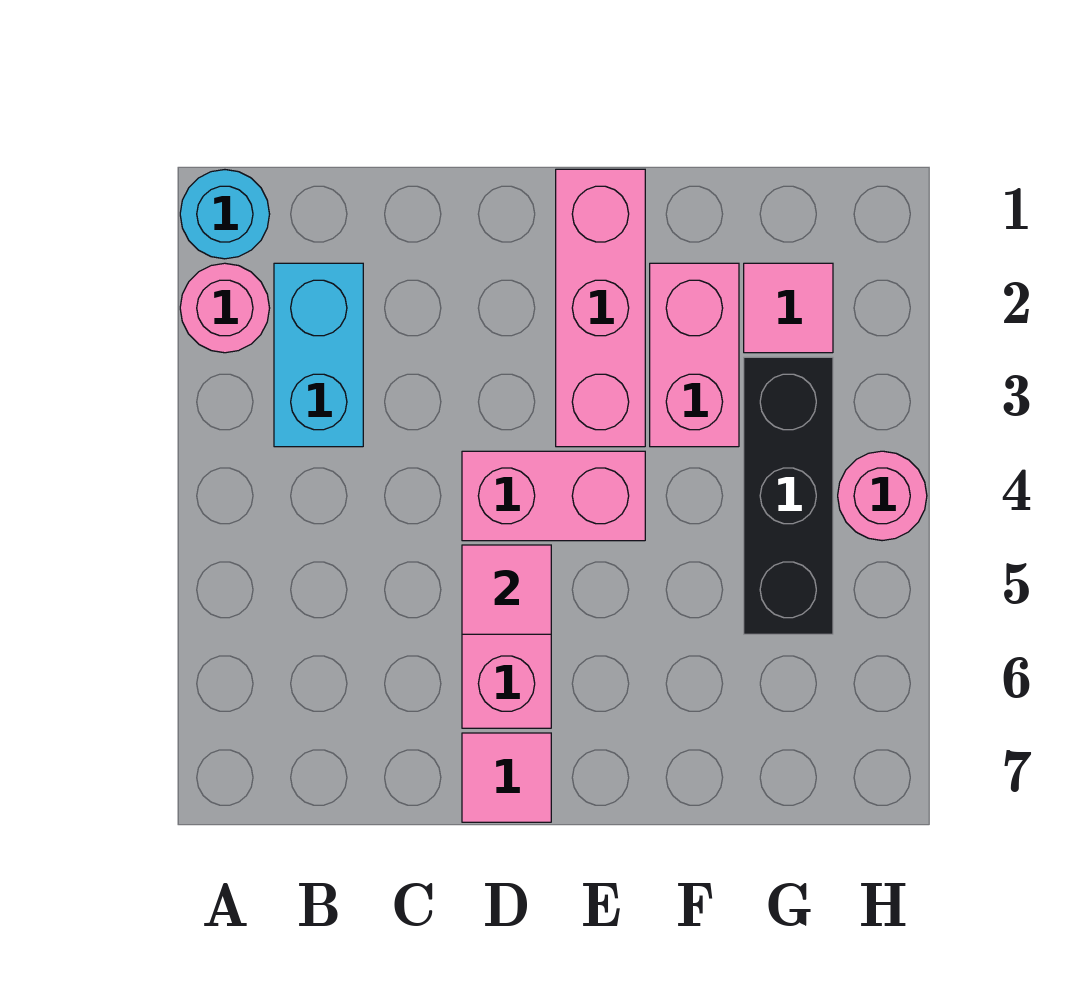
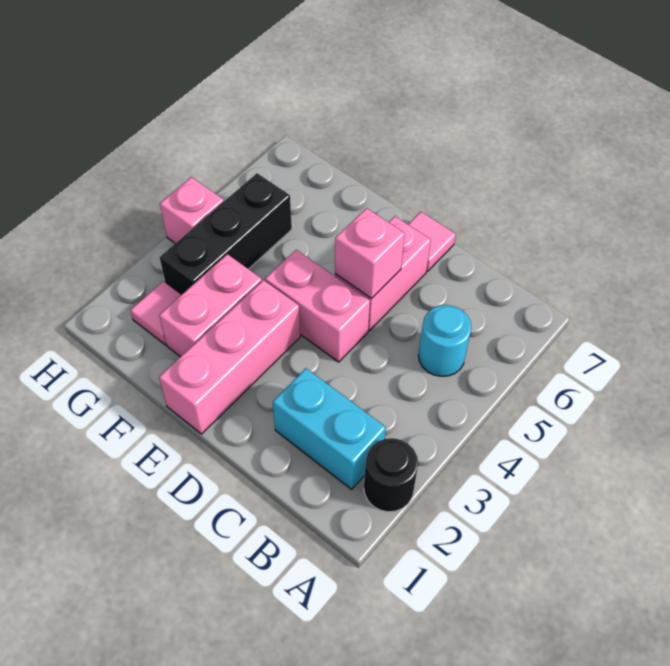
cyan round brick A1 level 1 -> cyan round brick B5 level 1
pink round brick A2 level 1 -> black round brick A2 level 1
cyan brick B2:B3 level 1 -> cyan brick B2:C2 level 1
pink tile D5 level 2 -> pink brick D5 level 2
pink round brick H4 level 1 -> pink brick H4 level 1

